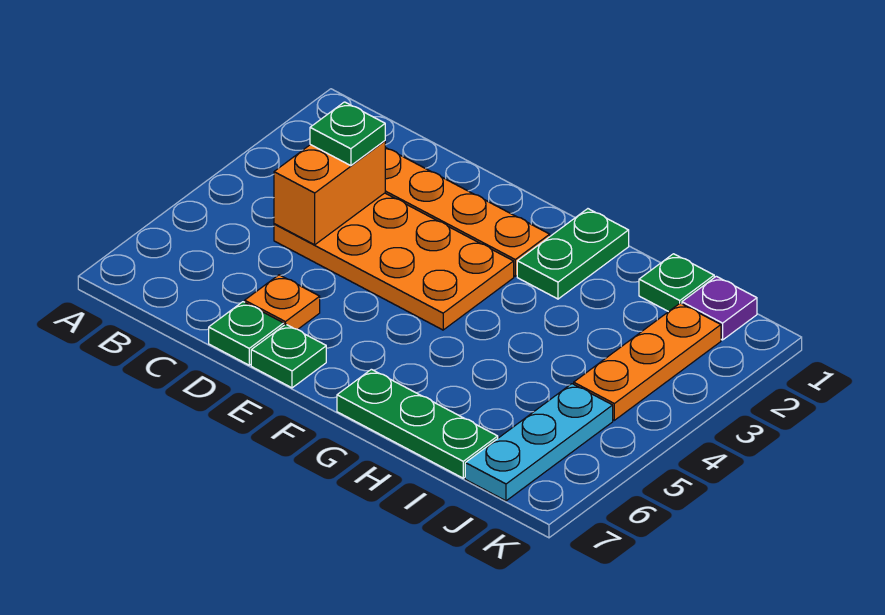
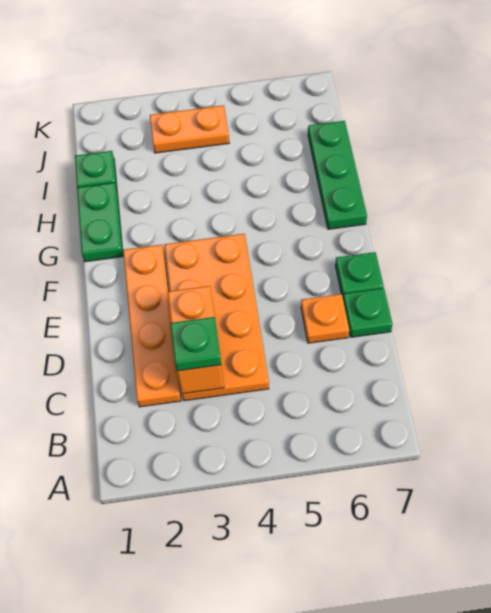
orange brick C3:C4 level 2 -> orange brick C3:D3 level 2
green plate G1:G2 level 1 -> green plate G1:H1 level 1
purple plate J1 level 1 -> none
orange plate J2:J4 level 1 -> orange plate J3:J4 level 1
cyan plate J5:J7 level 1 -> none

